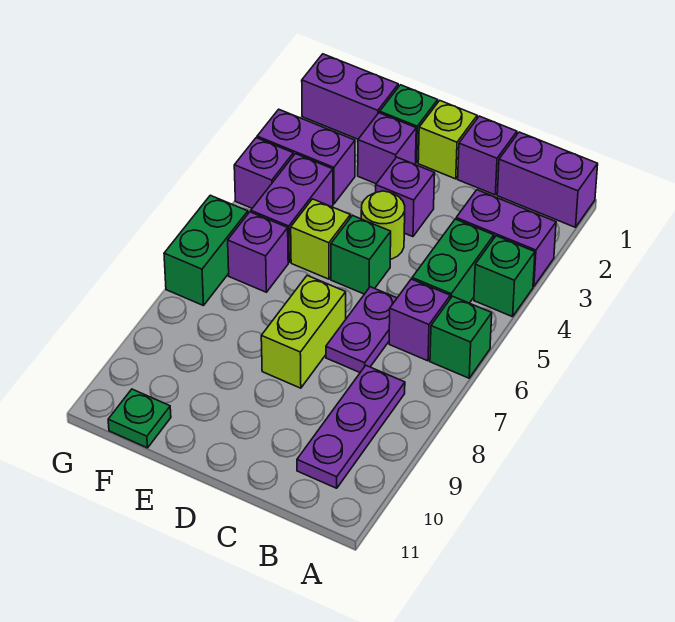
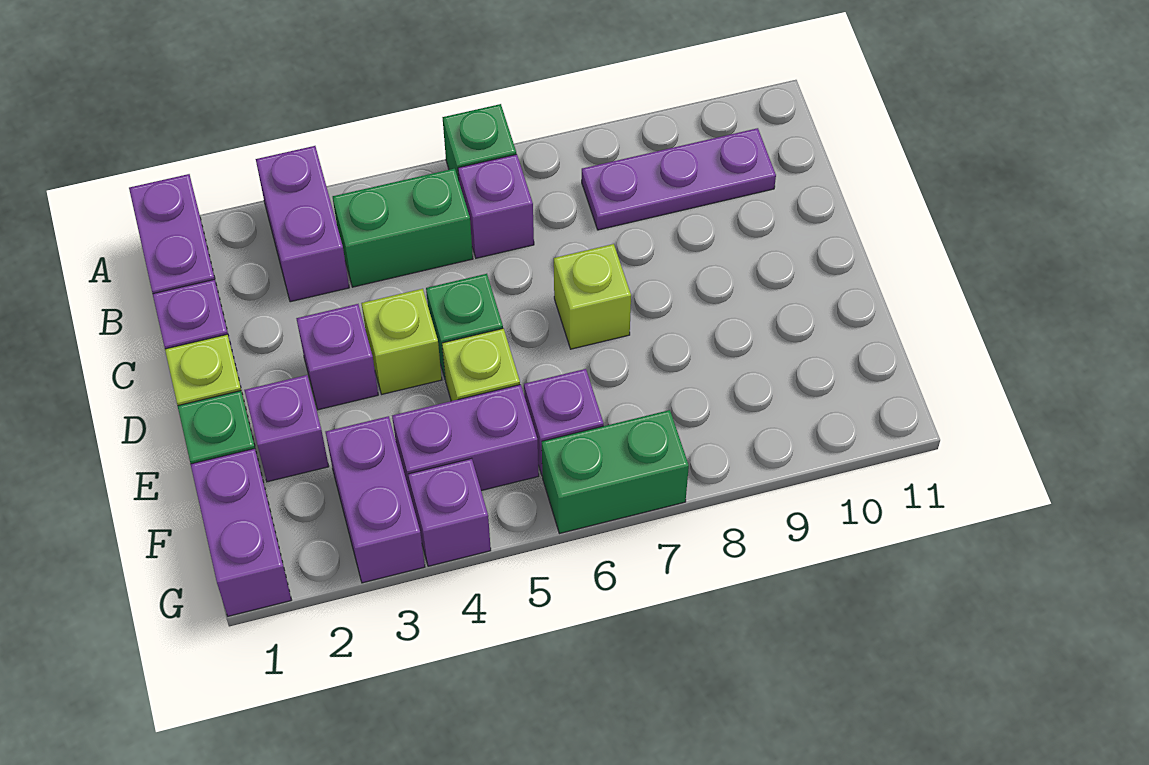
green brick A4 level 1 -> none
purple plate C6:C7 level 1 -> none
lime round brick D4 level 1 -> lime brick D4 level 1
lime brick D7:D8 level 1 -> lime brick D7 level 1
green plate F11 level 1 -> none

